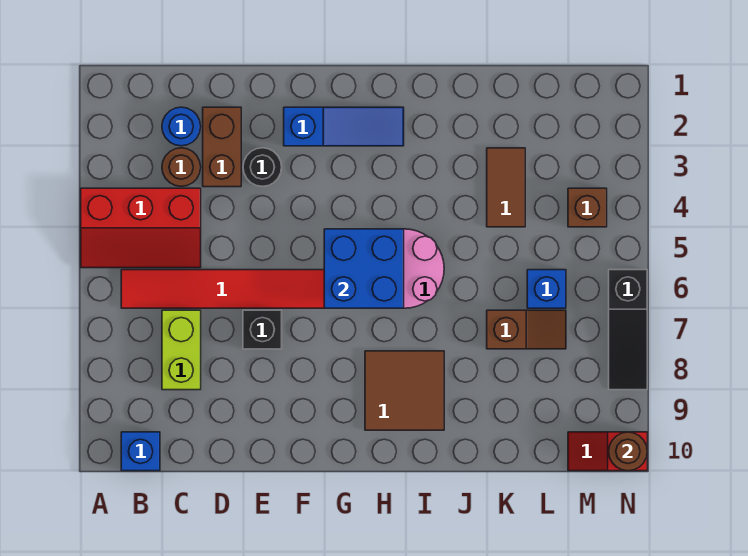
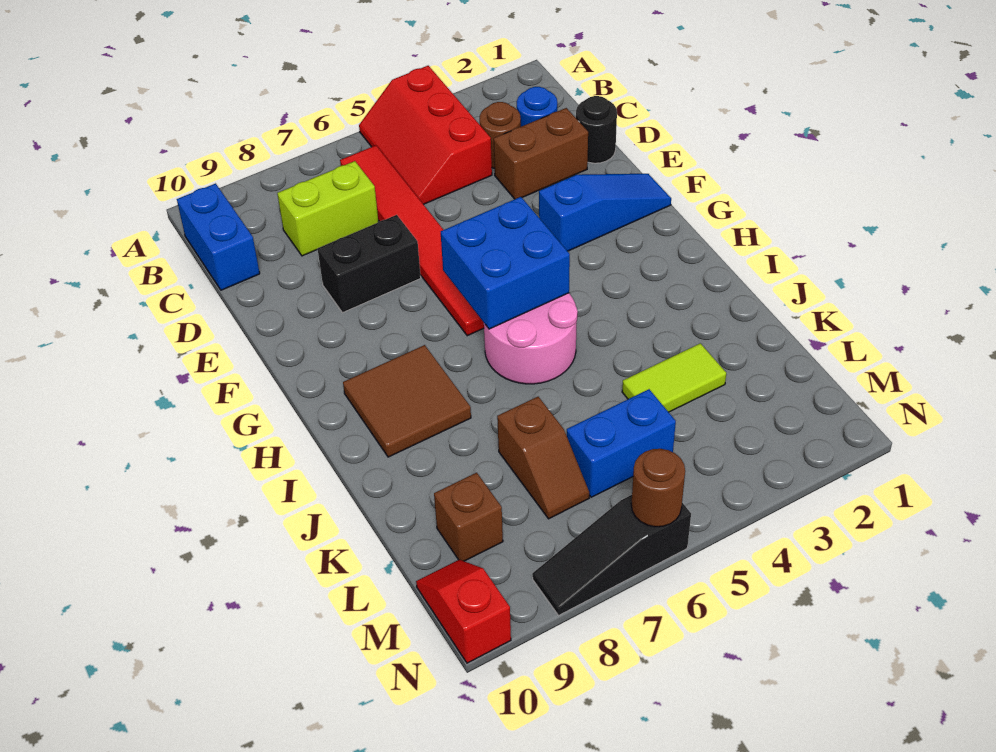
blue brick B10 level 1 -> blue brick B10:C10 level 1
black round brick E3 level 1 -> black round brick D1 level 1
black brick E7 level 1 -> black brick E7:E8 level 1
blue slope F2:H2 level 1 top F -> blue slope F1:F3 level 1 top 3
brown tile K3:K4 level 1 -> lime tile K3:K4 level 1
blue brick L6 level 1 -> blue brick L5:L6 level 1
brown brick M4 level 1 -> brown brick L9 level 1
brown round brick N10 level 2 -> brown round brick N6 level 2

